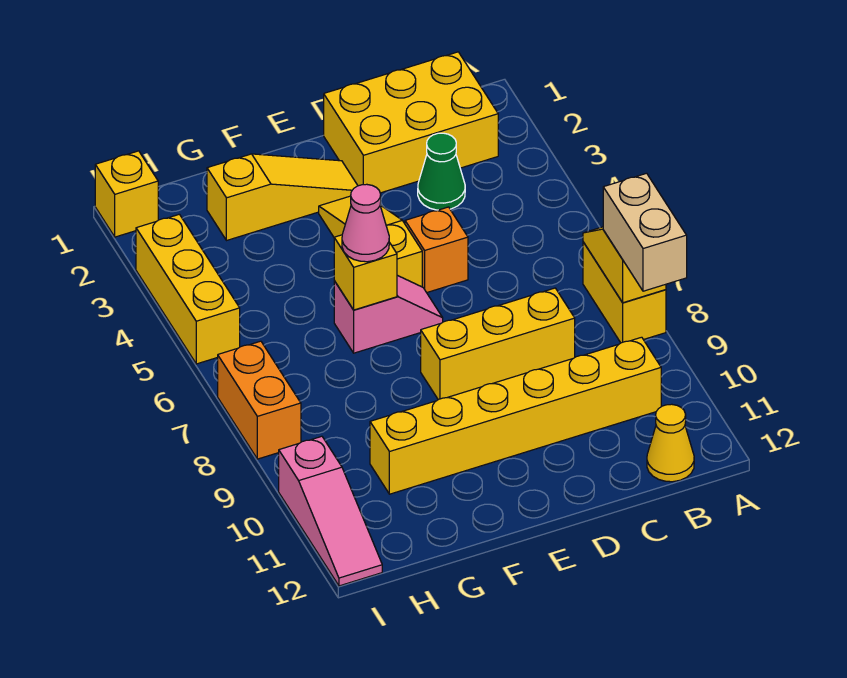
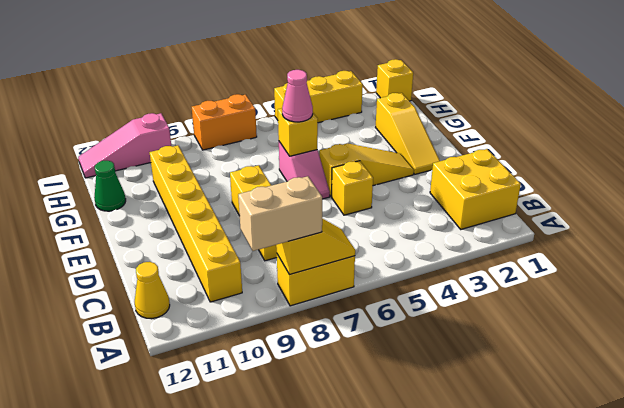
yellow brick B1:D2 level 1 -> yellow brick B1:C2 level 1
green cone C3 level 1 -> green cone G12 level 1
orange brick D5 level 1 -> yellow brick D5 level 1

